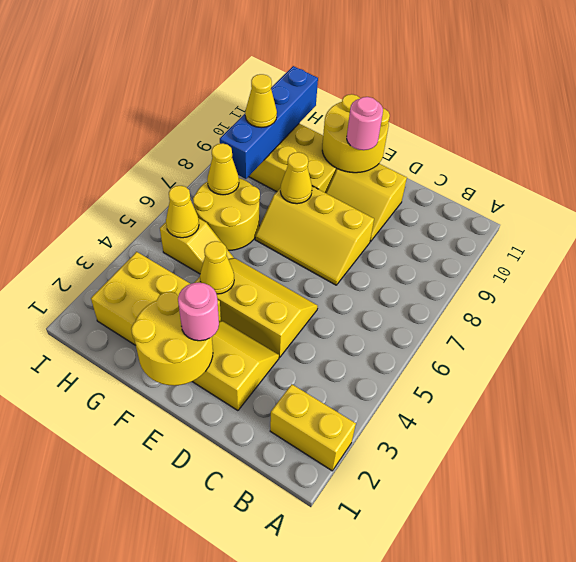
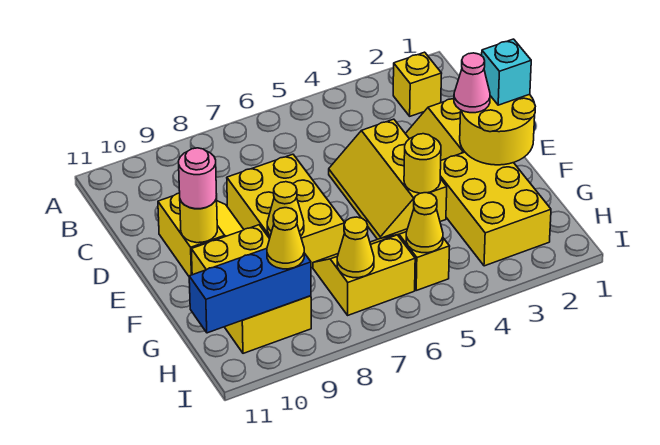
yellow brick A2:B2 level 1 -> yellow brick B2 level 1
yellow slope D7:F8 level 1 top 8 -> yellow brick D7:F8 level 1
none -> cyan brick E1 level 3
pink round brick E2 level 3 -> pink cone E2 level 3
yellow round brick E10:F11 level 2 -> yellow round brick E10 level 2
yellow cone F4 level 2 -> yellow round brick F4 level 2
yellow round brick G6:H7 level 1 -> yellow slope G6:H7 level 1 top H
blue brick H8:H11 level 2 -> blue brick H9:H11 level 2

